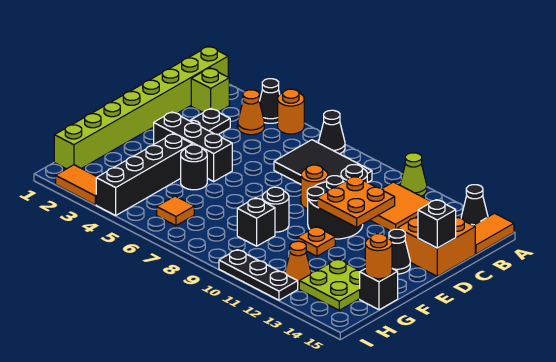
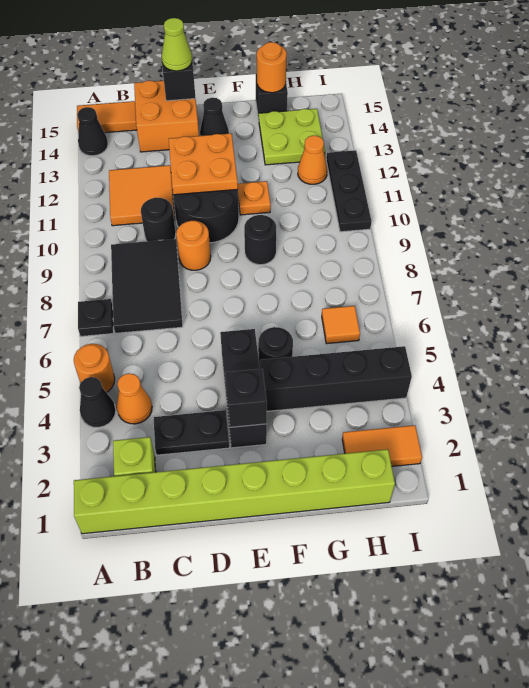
black cone A7 level 1 -> black plate A7 level 1
lime cone A11 level 1 -> lime cone D15 level 3
black brick G9 level 1 -> black brick E3 level 2
orange tile I2:I3 level 1 -> orange tile H2:I2 level 1

